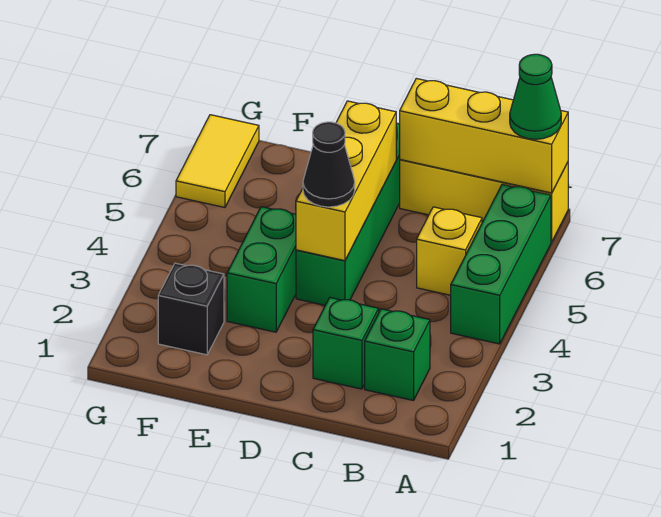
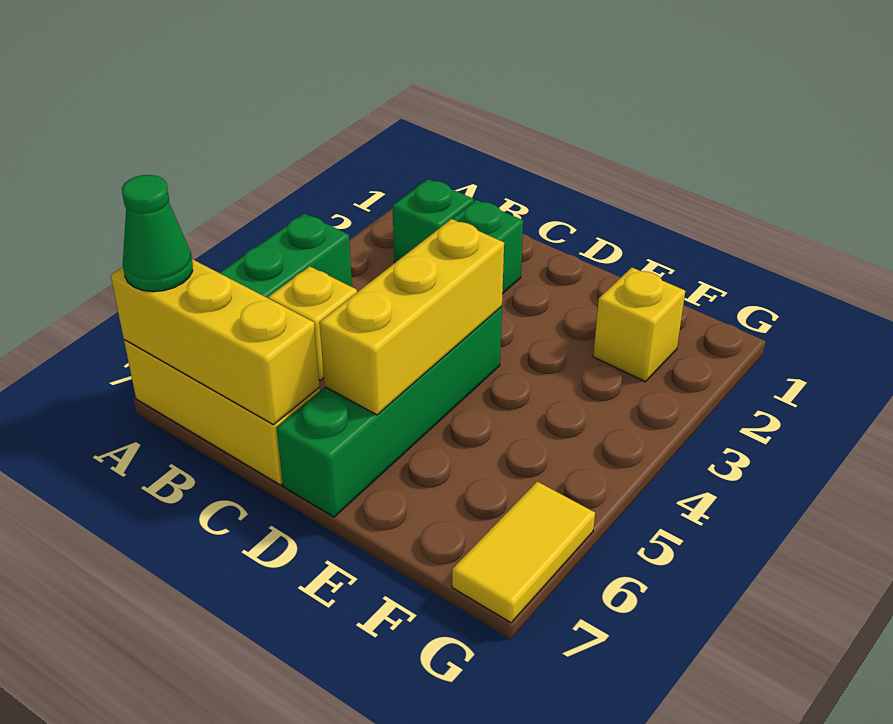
black cone D4 level 3 -> none
green brick E3:E4 level 1 -> none
black brick F2 level 1 -> yellow brick F2 level 1

